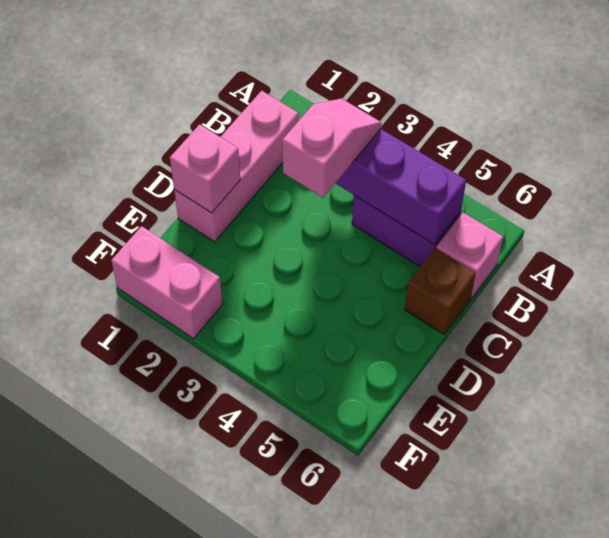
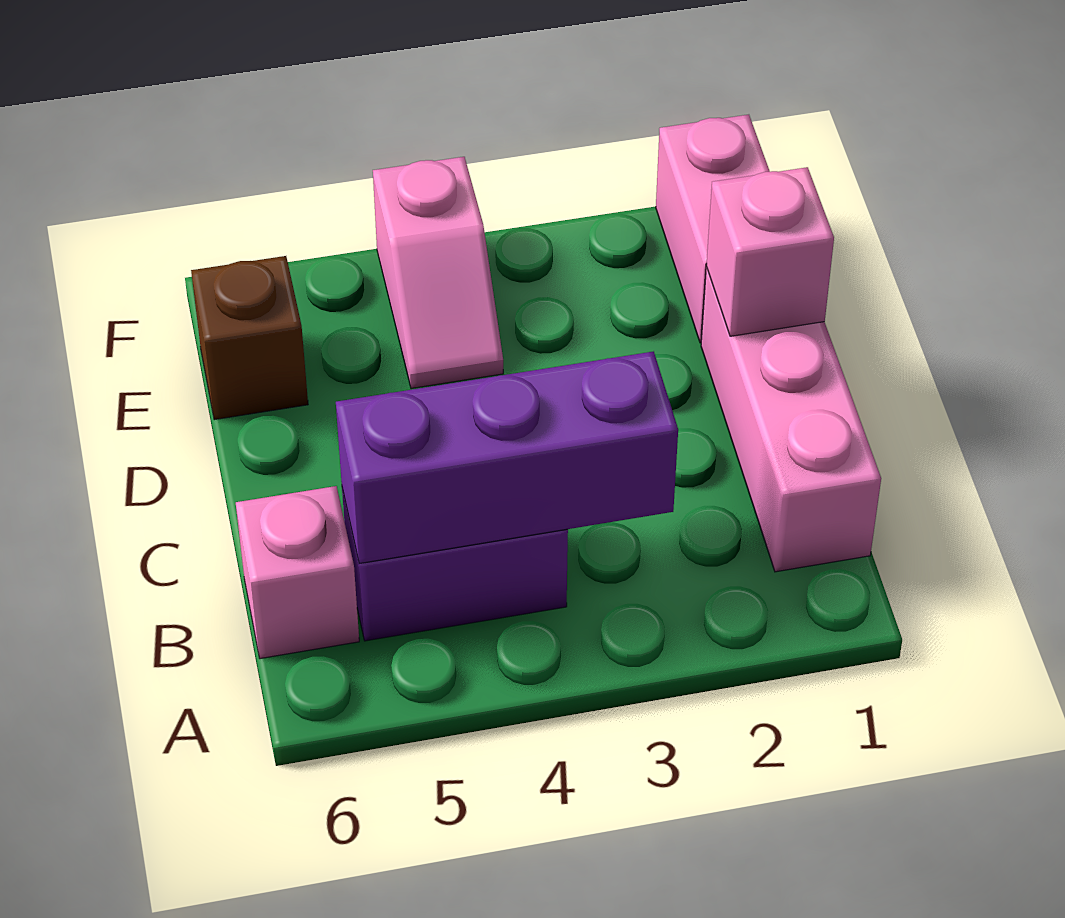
pink slope B3:C3 level 3 top C -> pink slope E4:F4 level 1 top F
brown brick C6 level 1 -> brown brick E6 level 1
pink brick F1:F2 level 1 -> pink brick E1:F1 level 1

